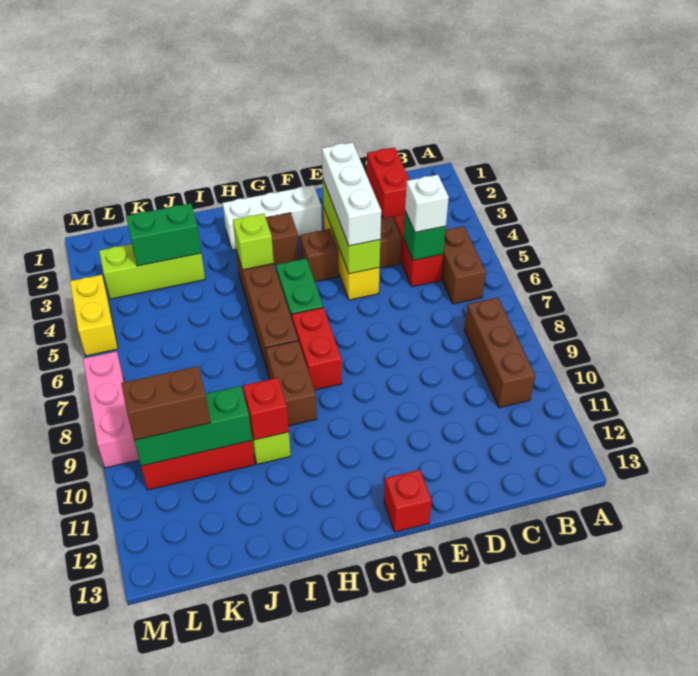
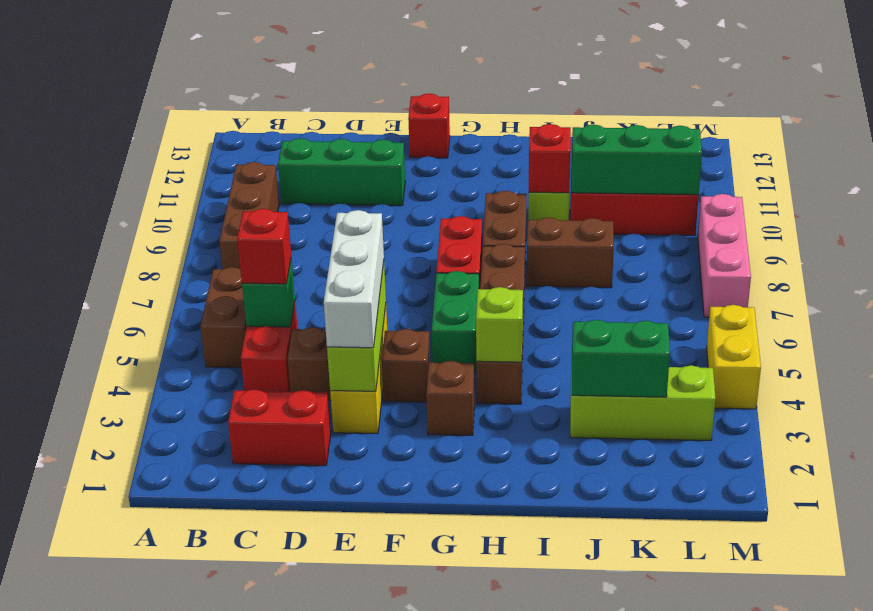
red brick C1:C2 level 1 -> red brick C2:D2 level 1
white brick C5 level 3 -> red brick C5 level 3
none -> green brick C11:E11 level 1
white brick F2:H2 level 1 -> none
brown brick K10:L10 level 3 -> brown brick I8:J8 level 1

